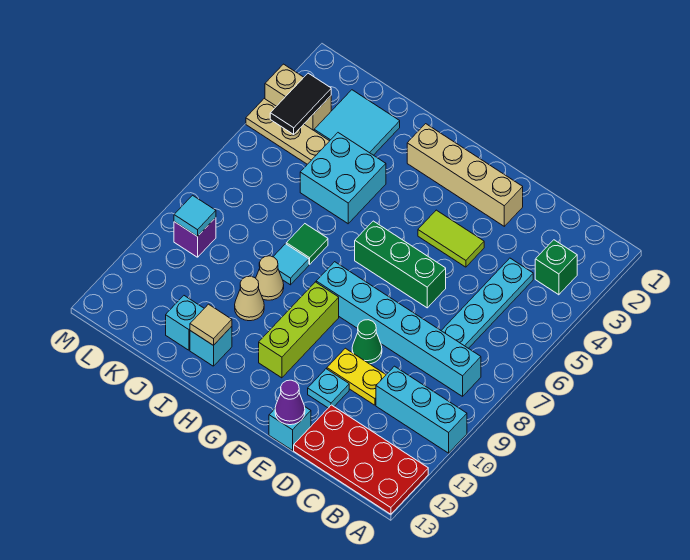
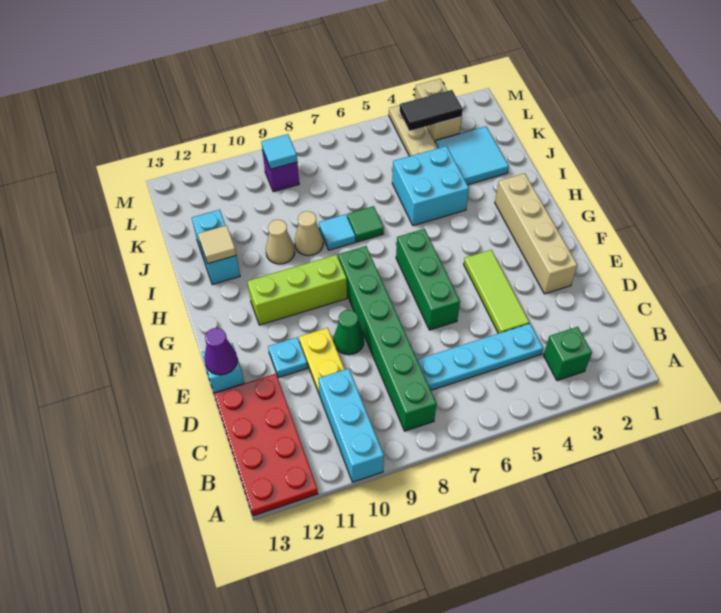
cyan brick B8:G8 level 1 -> green brick B8:G8 level 1
lime tile E4:F4 level 1 -> lime tile D4:F4 level 1

